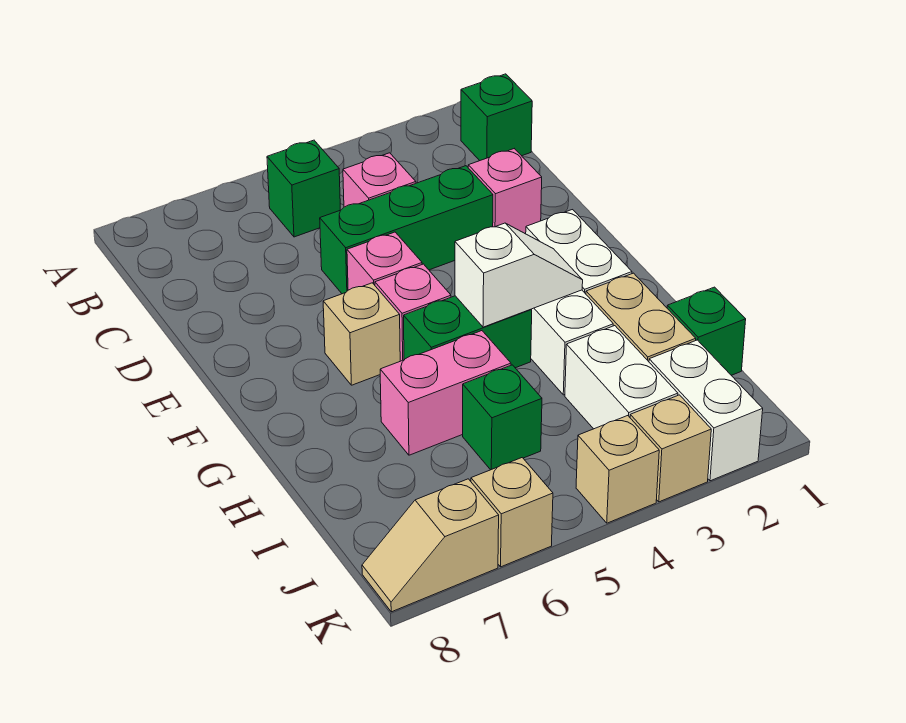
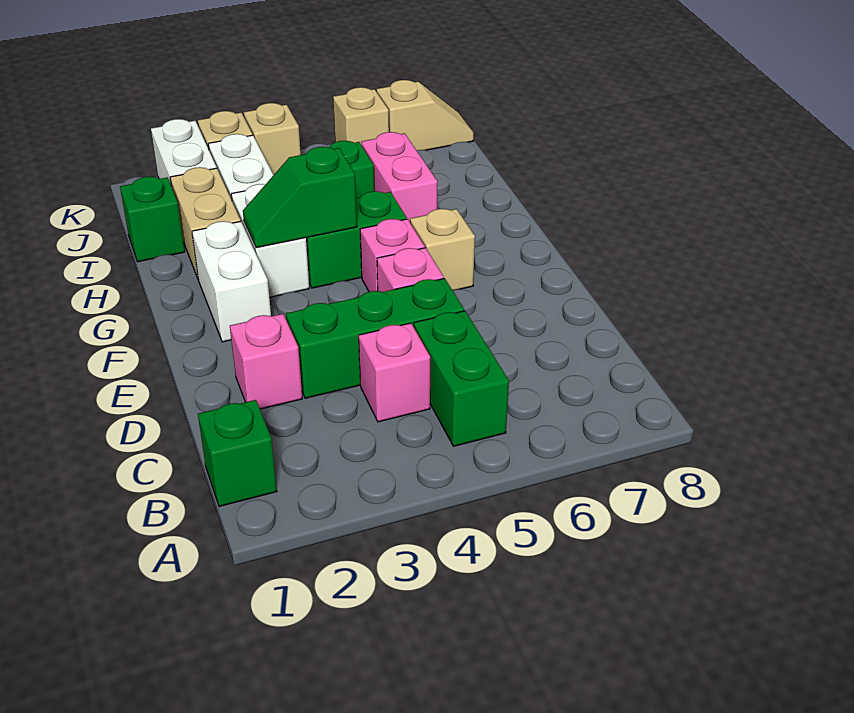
green brick B5 level 1 -> green brick B5:C5 level 1
white slope G3:G4 level 2 top 4 -> green slope G3:G4 level 2 top 4
pink brick H5:H6 level 1 -> pink brick H6:I6 level 1

